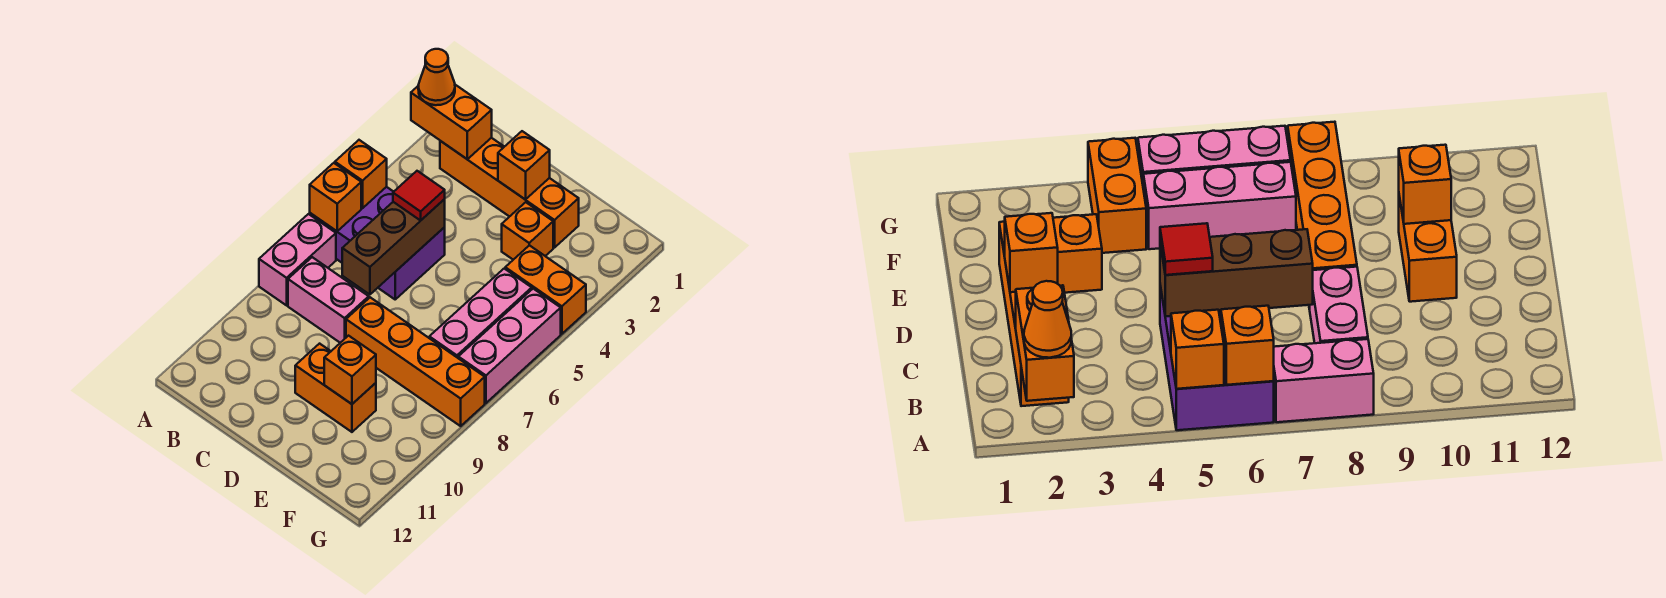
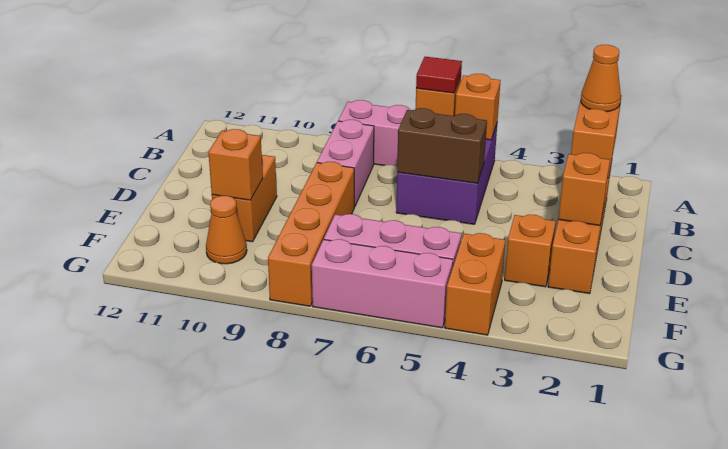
brown brick C5:C7 level 2 -> brown brick C5:C6 level 2
red tile C5 level 3 -> red tile A6 level 3
none -> orange cone F10 level 1

